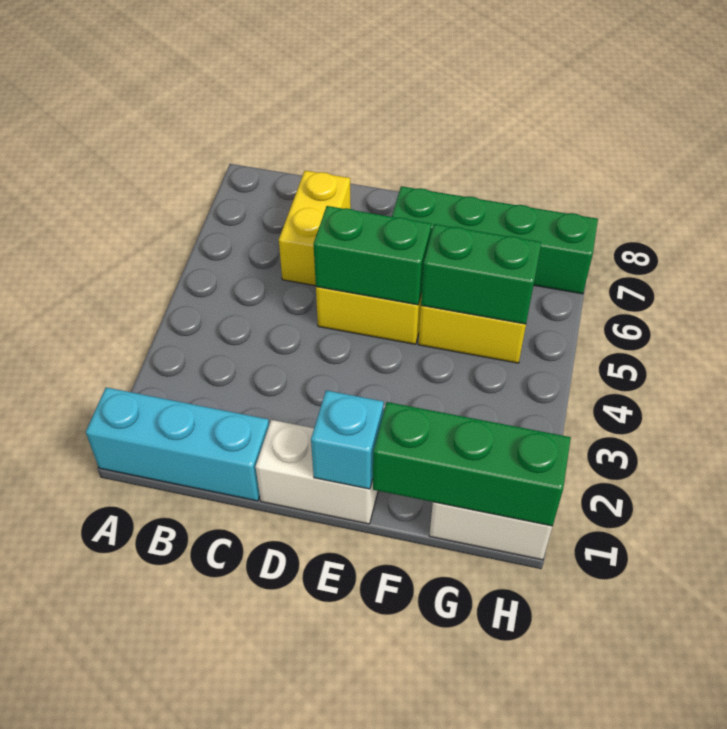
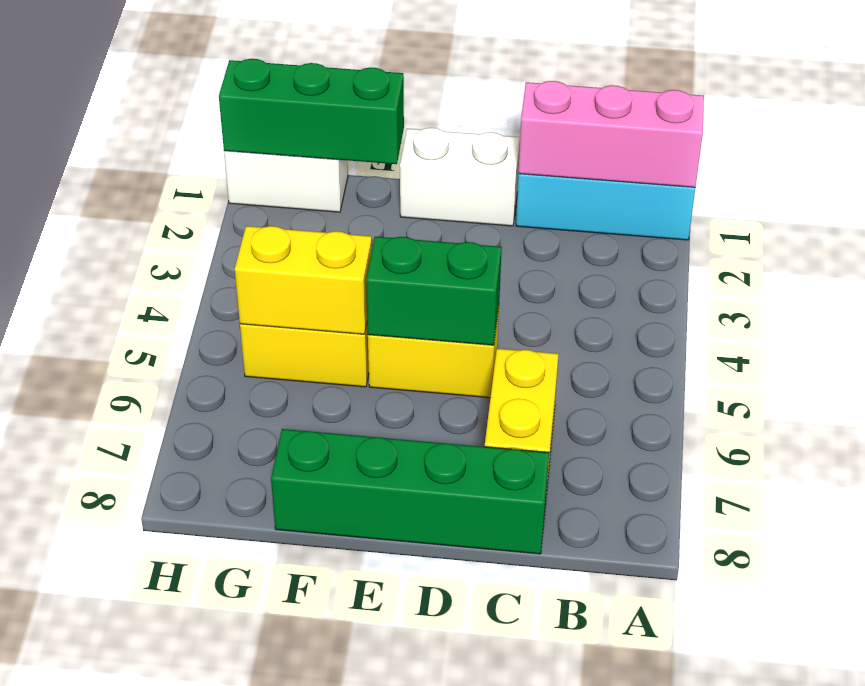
none -> pink brick A1:C1 level 2
cyan brick E1 level 2 -> none
green brick E7:H7 level 1 -> green brick C8:F8 level 1
green brick F5:G5 level 2 -> yellow brick F5:G5 level 2

